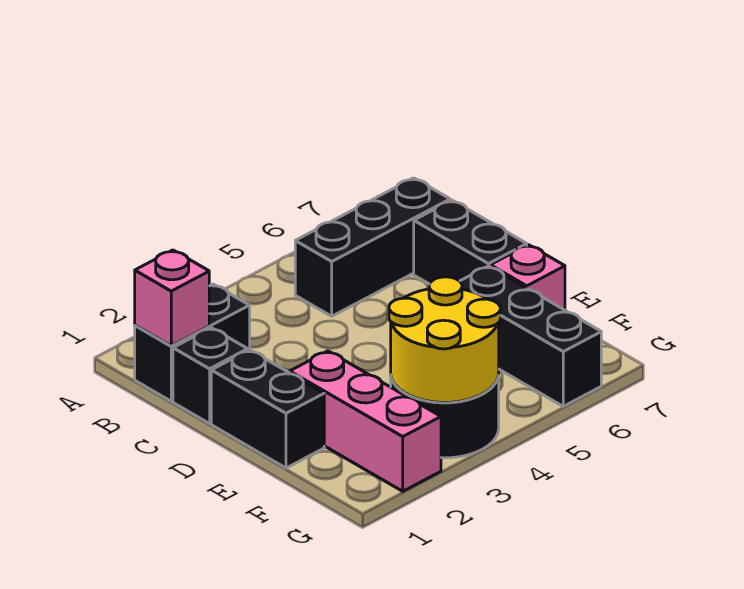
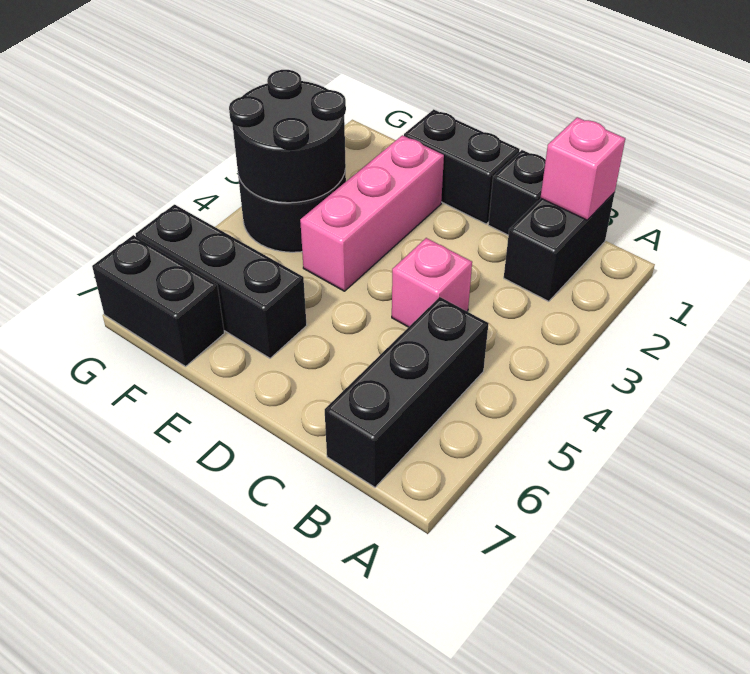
black brick C7:D7 level 1 -> black brick F7:G7 level 1
pink brick E2:G2 level 1 -> pink brick E2:E4 level 1
pink brick E7 level 1 -> pink brick C4 level 1
yellow round brick F3:G4 level 2 -> black round brick F3:G4 level 2

